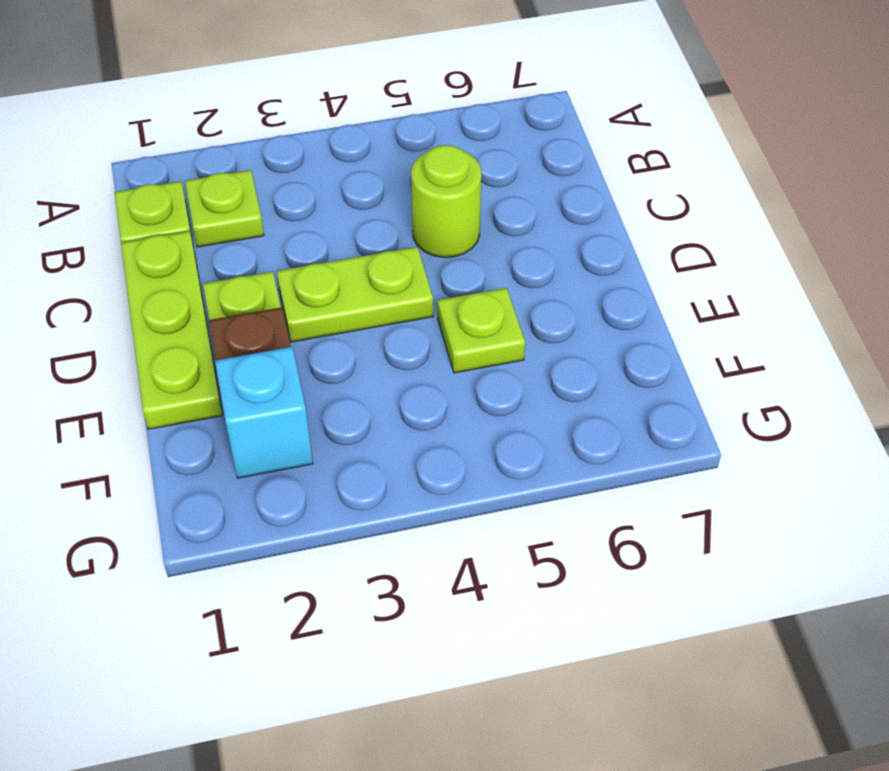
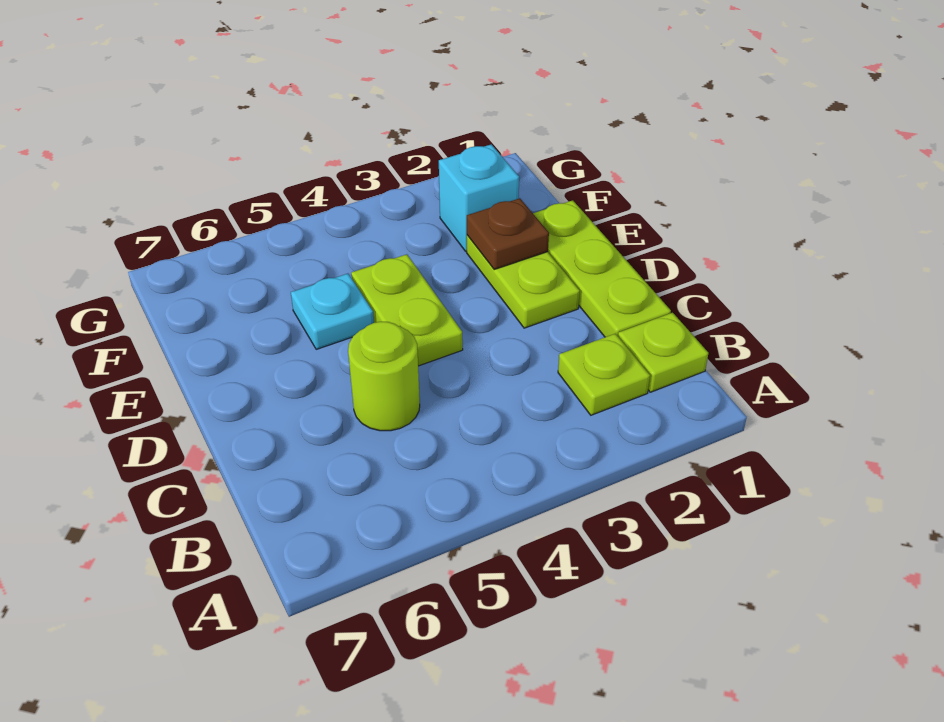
lime plate D3:D4 level 1 -> lime plate D4:E4 level 1
lime plate E5 level 1 -> cyan plate E5 level 1

